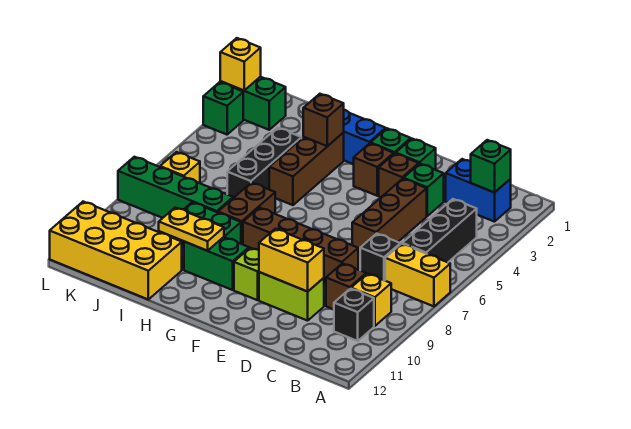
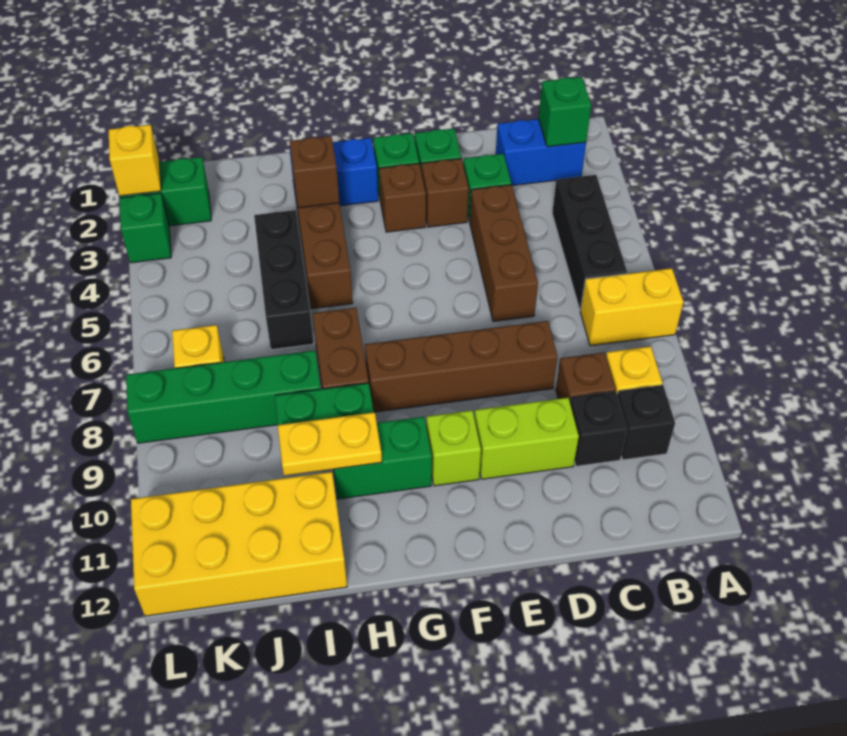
black brick C7 level 1 -> black brick C10 level 1
yellow brick D10:E10 level 2 -> none

